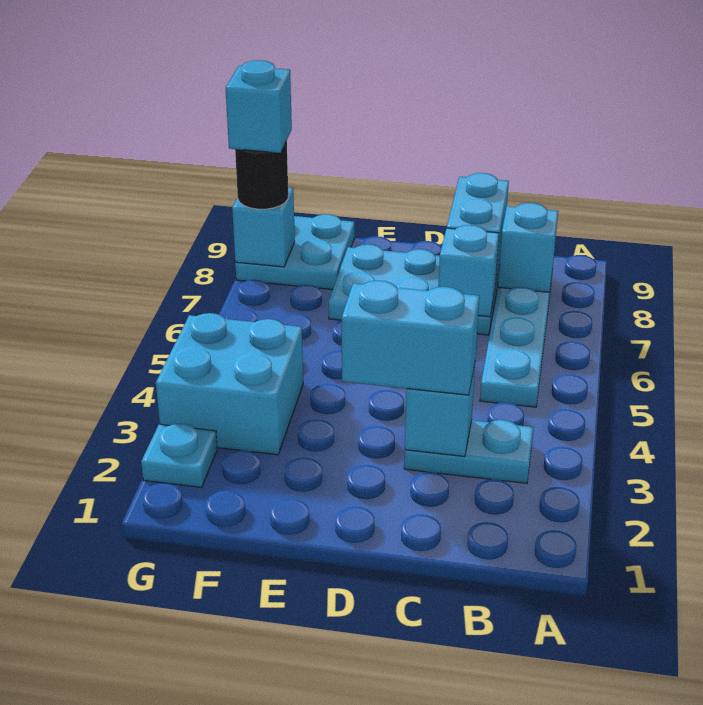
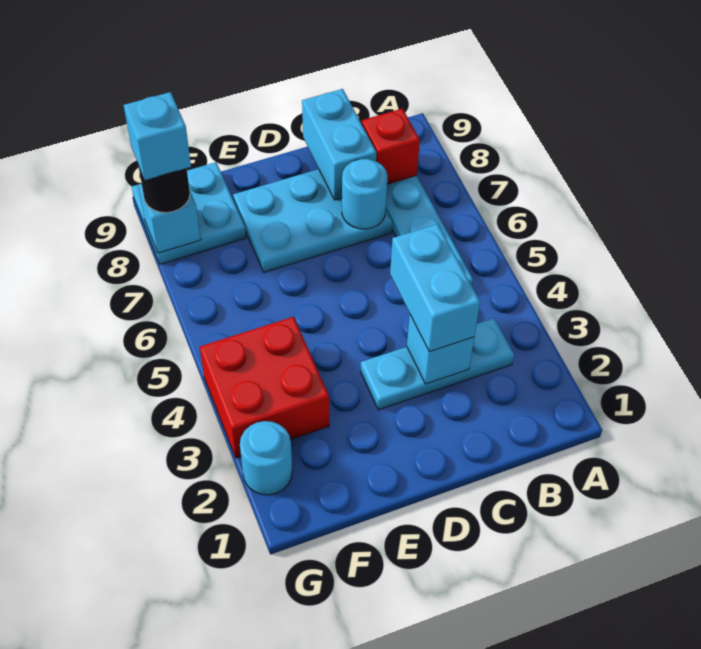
cyan plate B3:C3 level 1 -> cyan plate B3:D3 level 1
cyan brick B8 level 2 -> red brick B8 level 2
cyan brick C3:D3 level 3 -> cyan brick C3:C4 level 3
cyan brick C7 level 2 -> cyan round brick C7 level 2
cyan brick F3:G4 level 1 -> red brick F3:G4 level 1
cyan plate G2 level 1 -> cyan round brick G2 level 1

